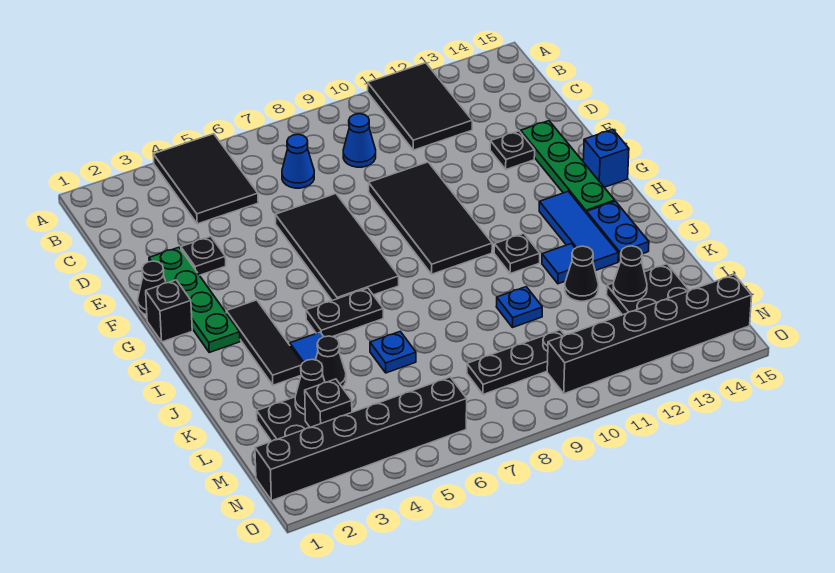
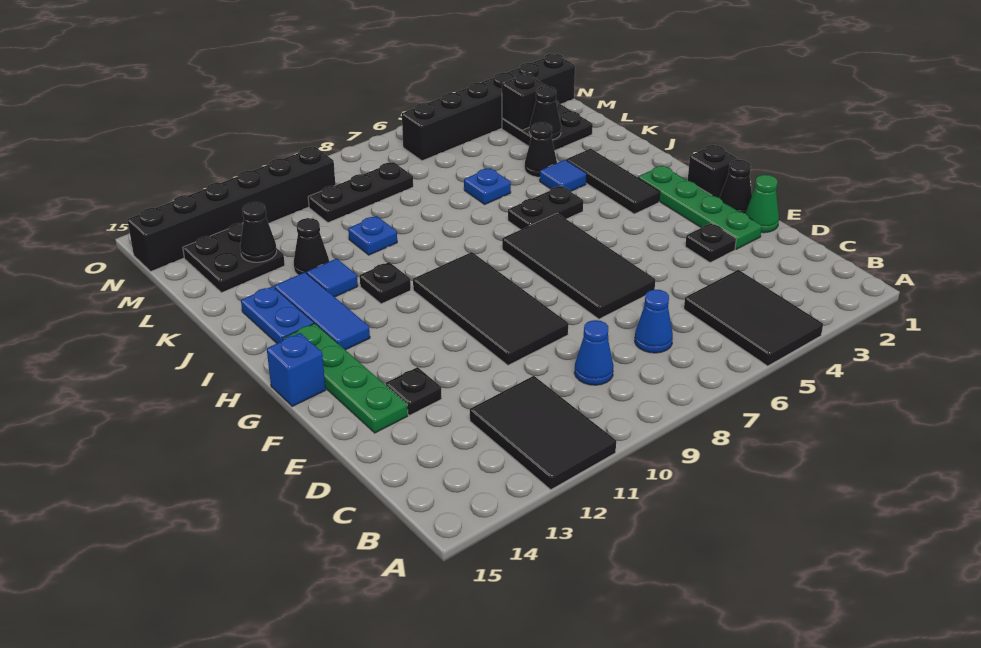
none -> green cone E1 level 1

